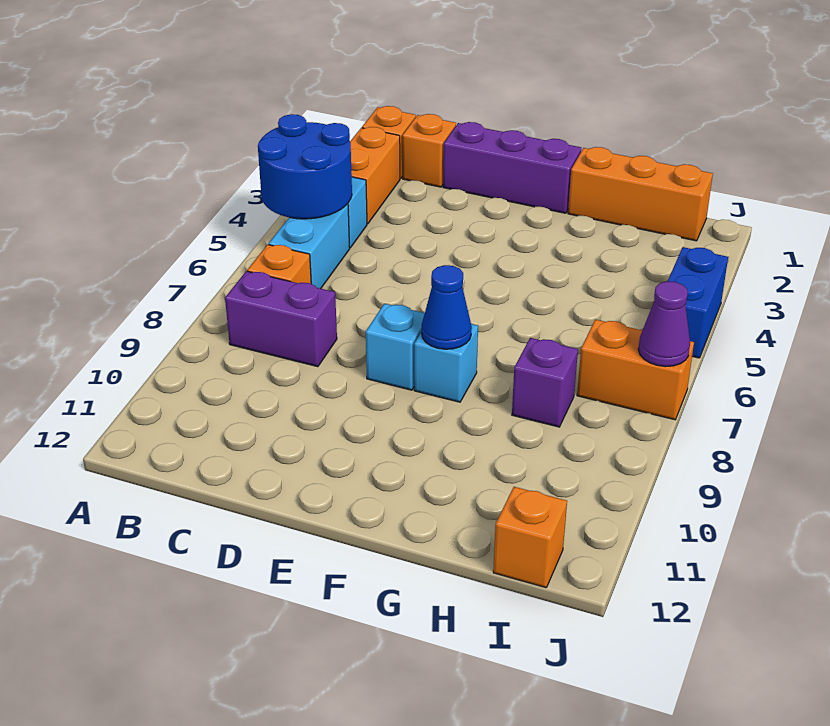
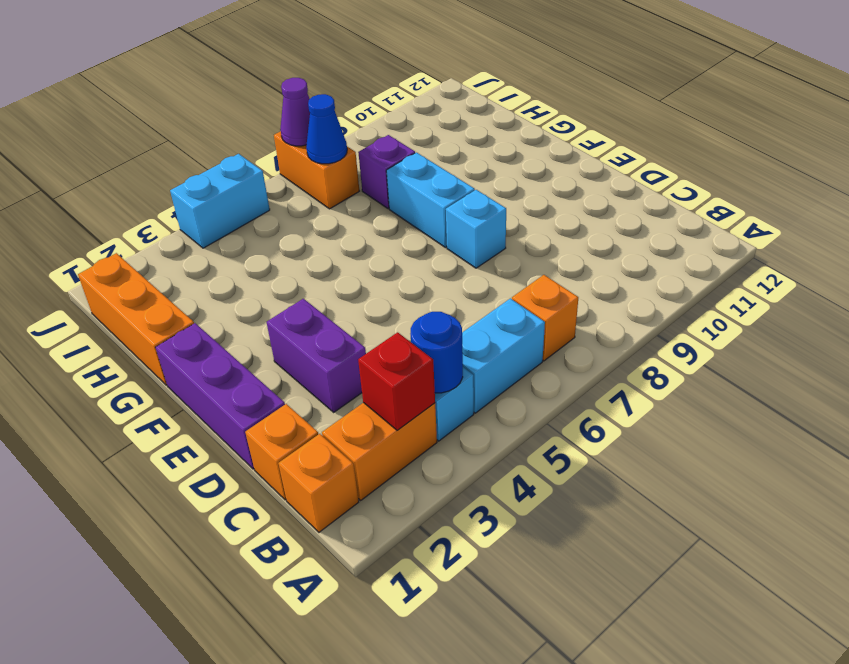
blue round brick A4:B5 level 2 -> blue round brick B4 level 2
none -> red brick B3 level 2
purple brick B8:C8 level 1 -> purple brick D3:E3 level 1
cyan brick F8 level 1 -> cyan brick F8:G8 level 1
blue cone F8 level 2 -> blue cone I7 level 2
orange brick I12 level 1 -> none
blue brick J4:J5 level 1 -> cyan brick J4:J5 level 1

